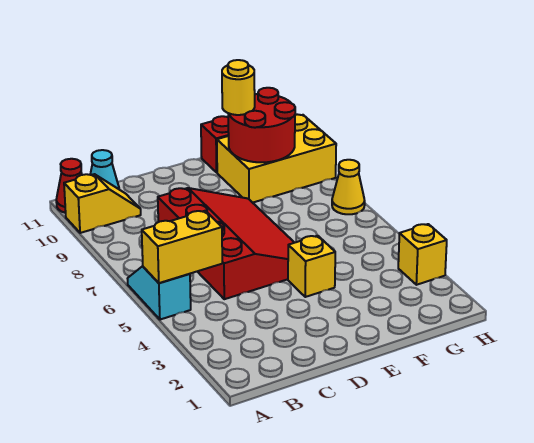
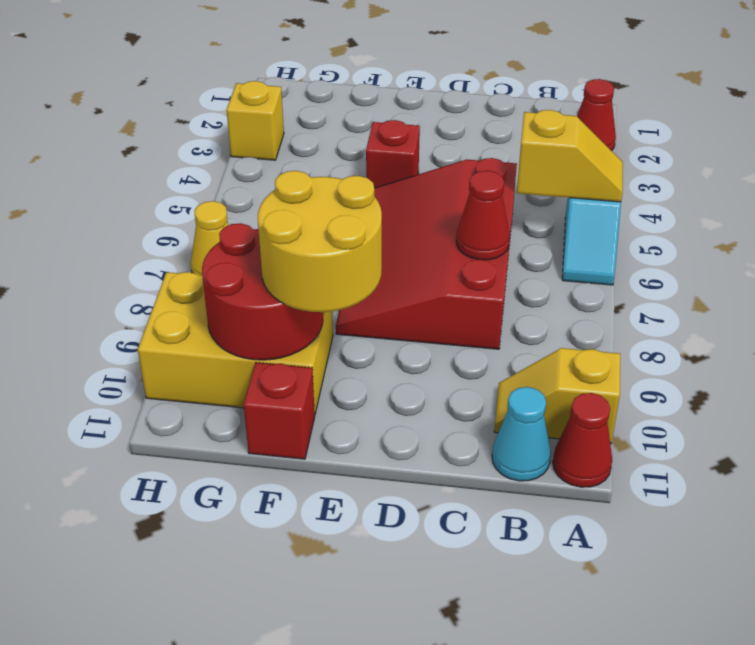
none -> red cone A2 level 1
yellow brick A5:B5 level 2 -> yellow slope A5:B5 level 2 top B
none -> red cone C7 level 2
yellow brick E4 level 1 -> red brick E4 level 1
yellow round brick F10 level 3 -> yellow round brick E9:F10 level 3

